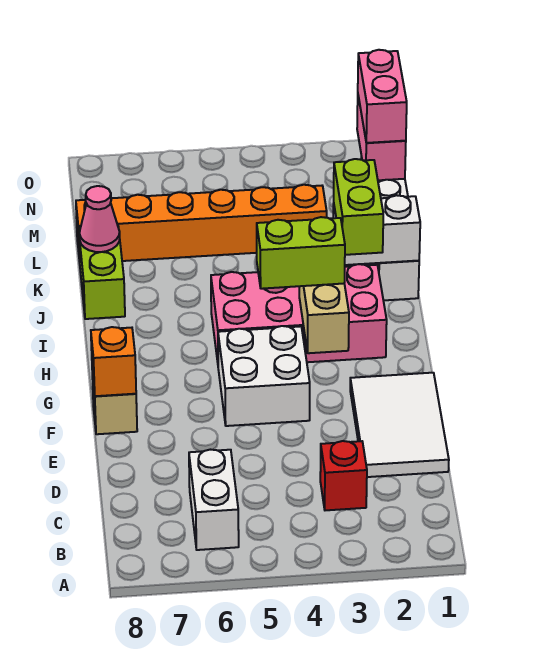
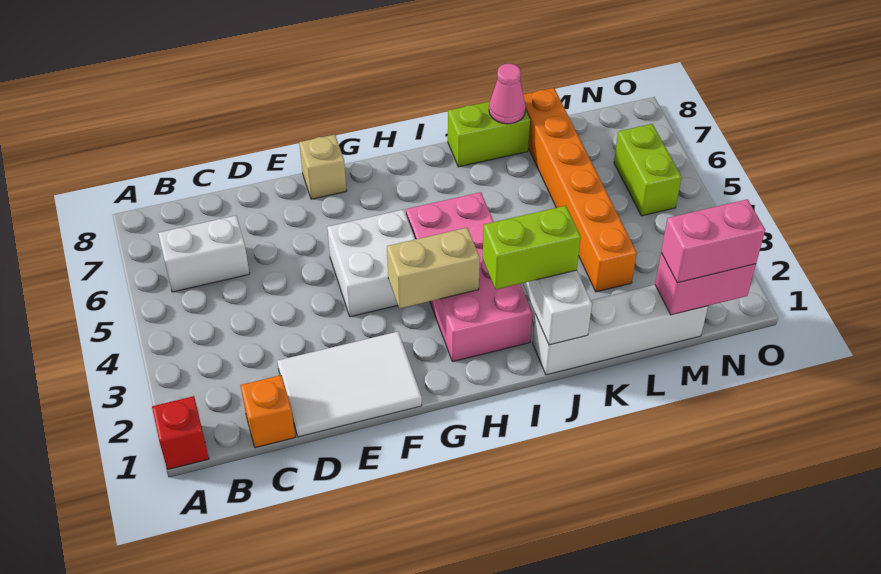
red brick C3 level 1 -> red brick A1 level 1
orange brick F8 level 2 -> orange brick C1 level 1
lime brick H3:H4 level 3 -> lime brick N5:N6 level 1

